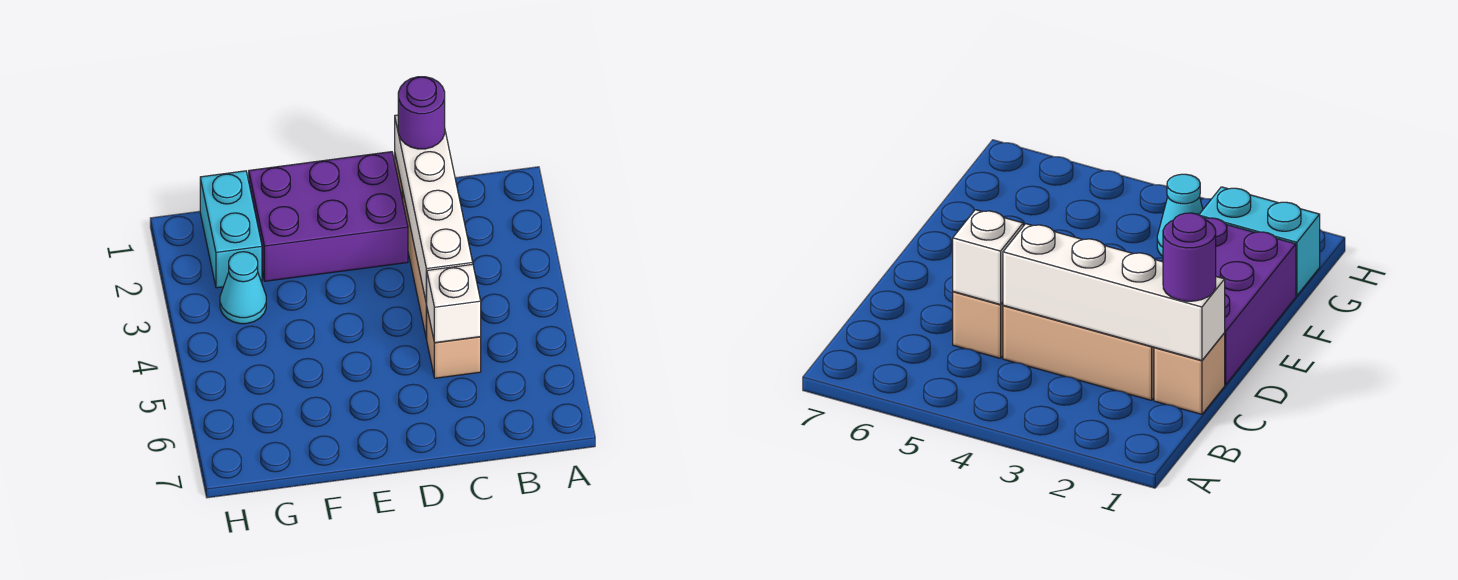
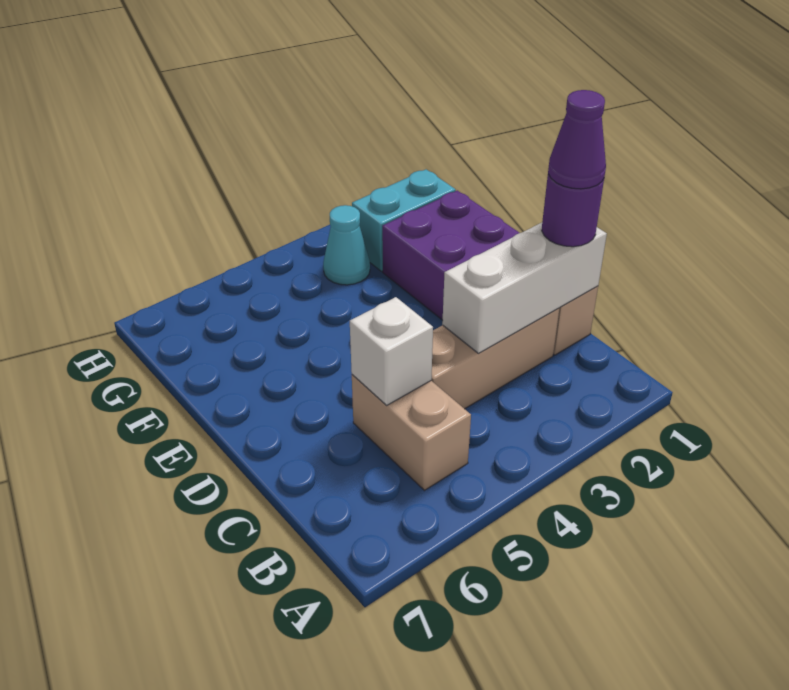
white brick C1:C4 level 2 -> white brick C1:C3 level 2
none -> purple cone C1 level 4
tan brick C5 level 1 -> tan brick B5:C5 level 1

